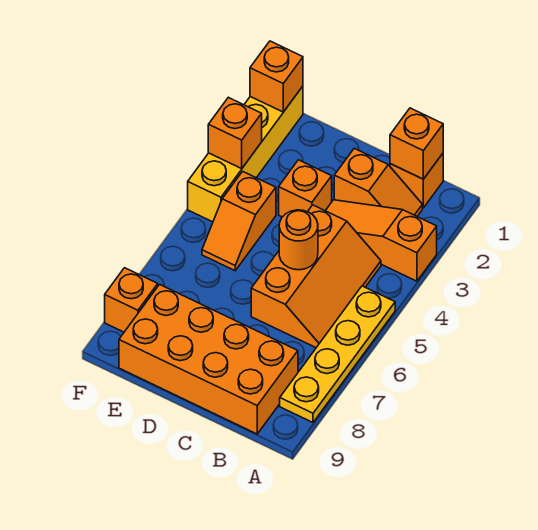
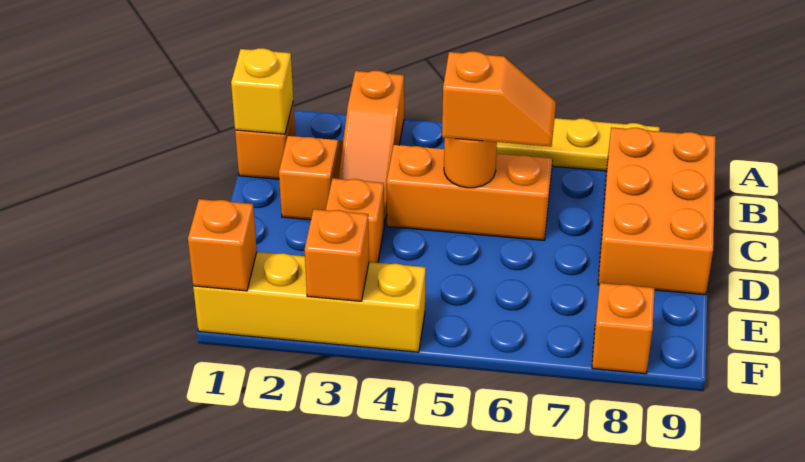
orange brick B1 level 2 -> yellow brick B1 level 2
orange brick B8:E9 level 1 -> orange brick B8:D9 level 1
orange slope E4:E5 level 1 top 4 -> orange slope C5:C6 level 3 top 5

